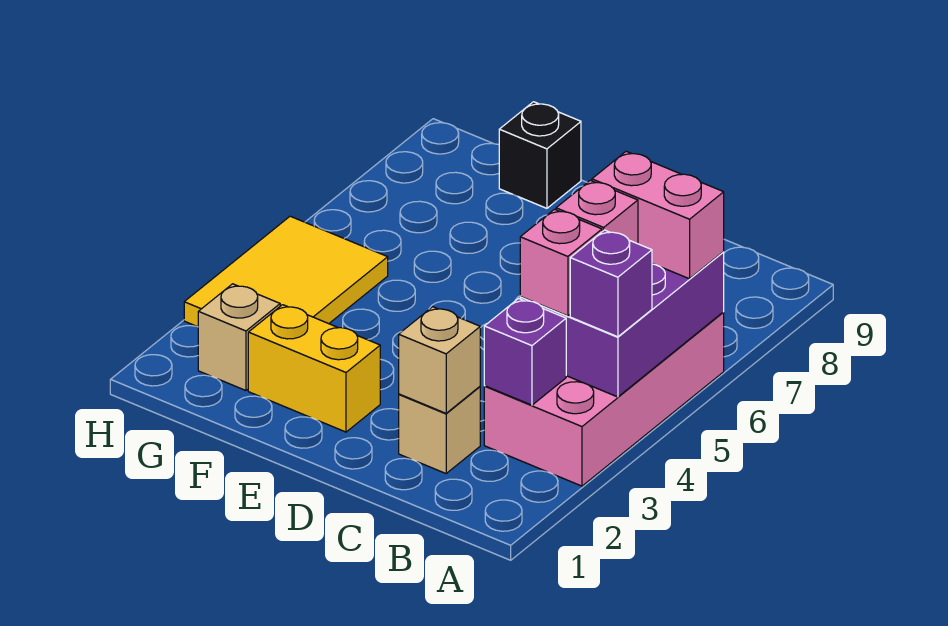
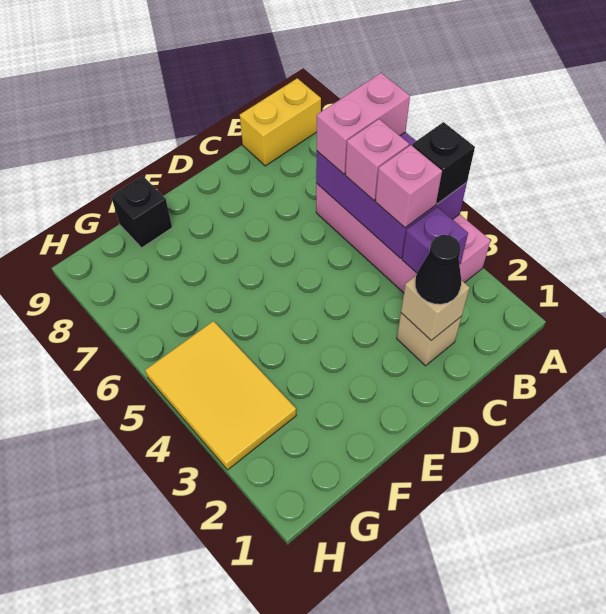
purple brick A4 level 3 -> black brick A4 level 3
none -> black cone C2 level 3
yellow brick E2:F2 level 1 -> yellow brick A9:B9 level 1
tan brick G2 level 1 -> none

